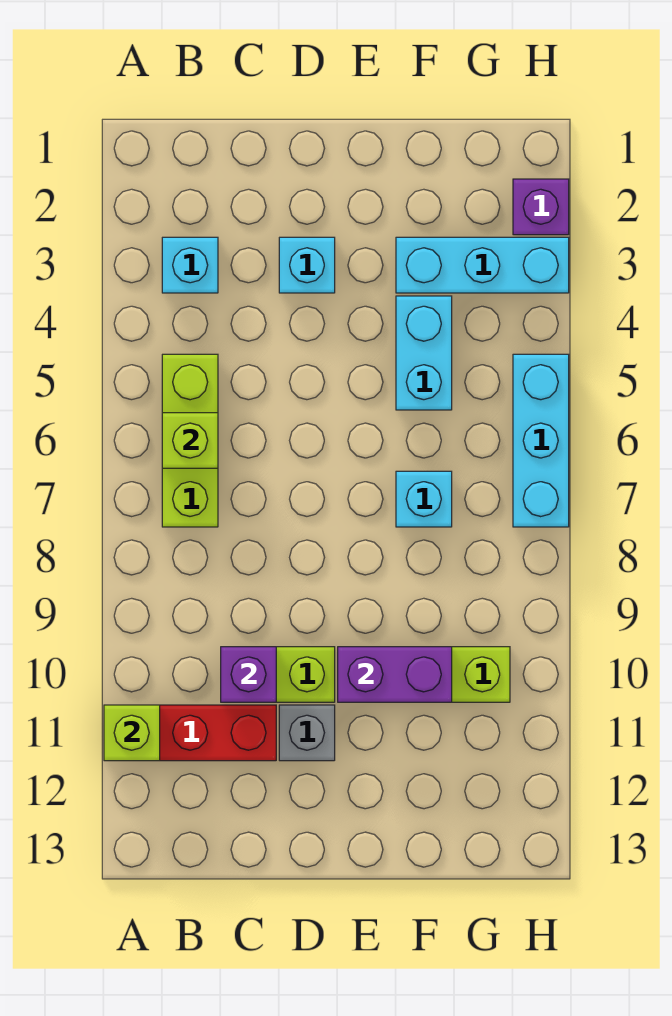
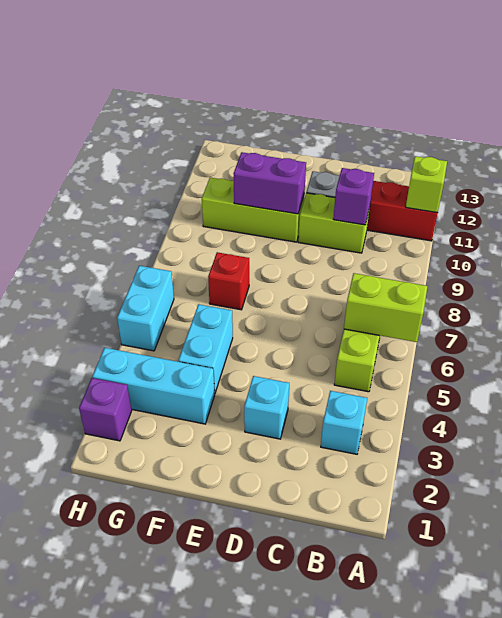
lime brick B6 level 2 -> lime brick A6:B6 level 2
cyan brick F7 level 1 -> red brick F7 level 1
cyan brick H5:H7 level 1 -> cyan brick H5:H6 level 1

